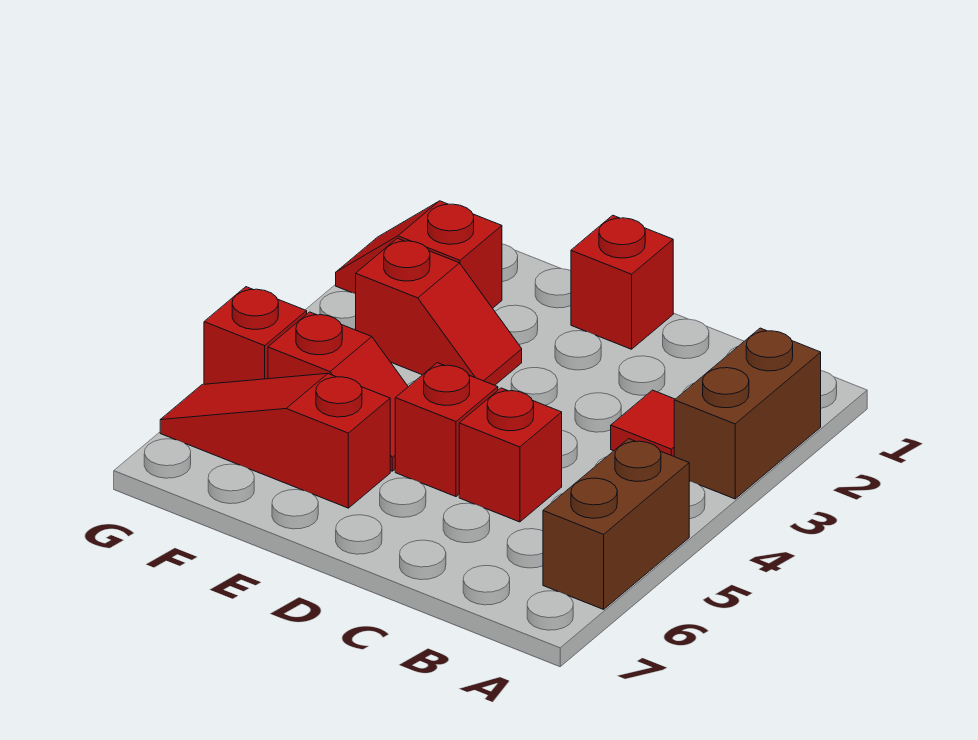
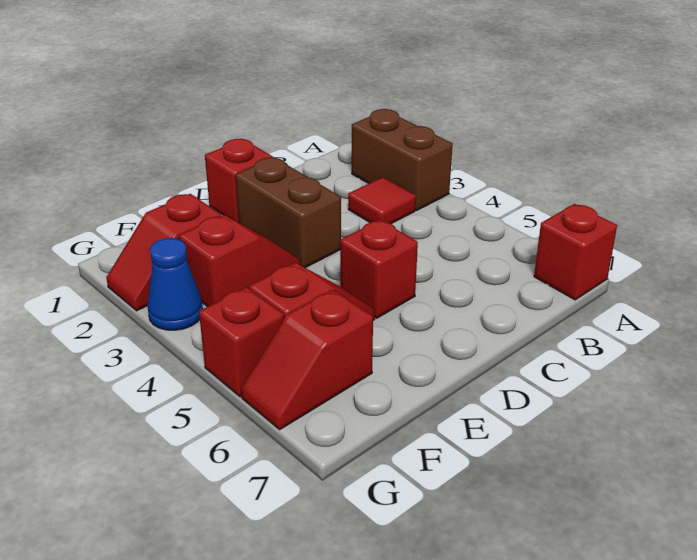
brown brick A5:A6 level 1 -> brown brick D2:D3 level 1
red brick C5 level 1 -> red brick A7 level 1
red slope E6:G6 level 1 top E -> red slope F6:G6 level 1 top F
none -> blue cone G3 level 1

